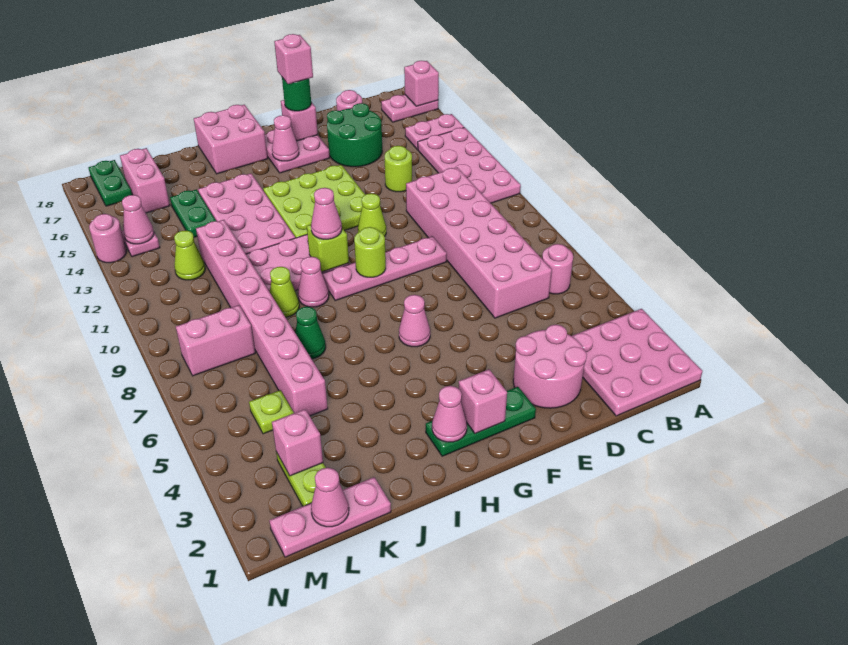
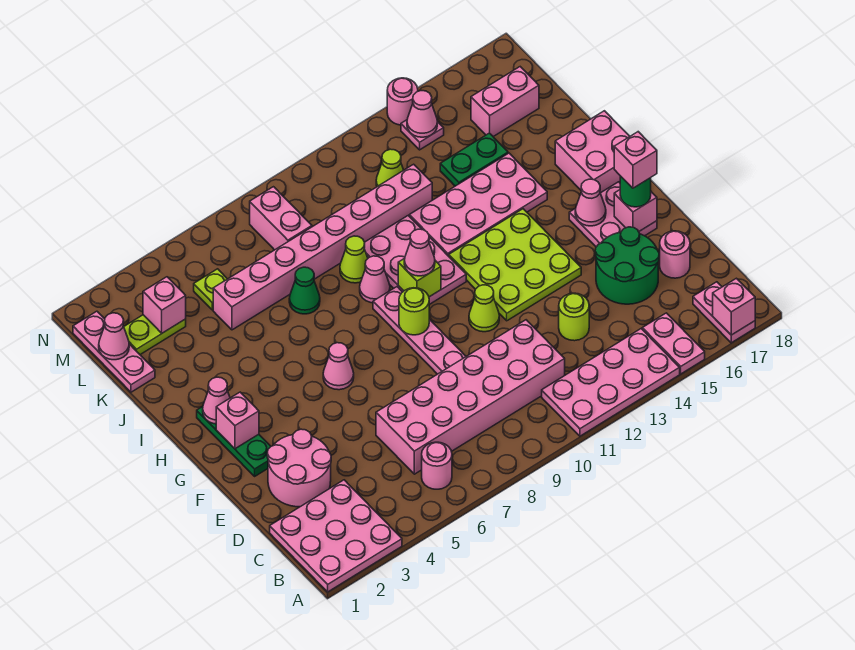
green plate M17:M18 level 1 -> none

